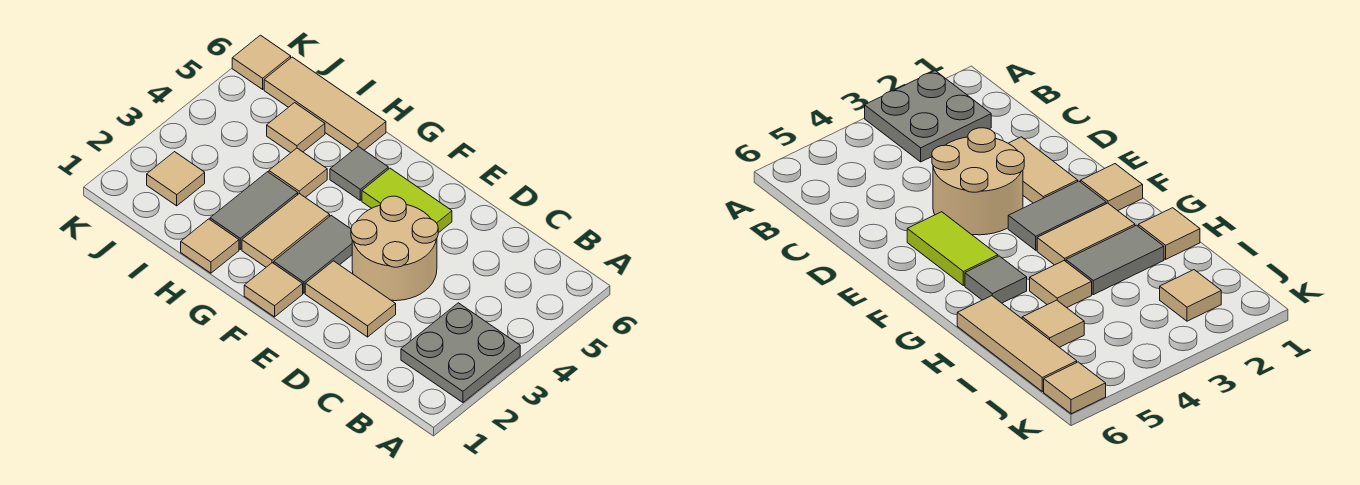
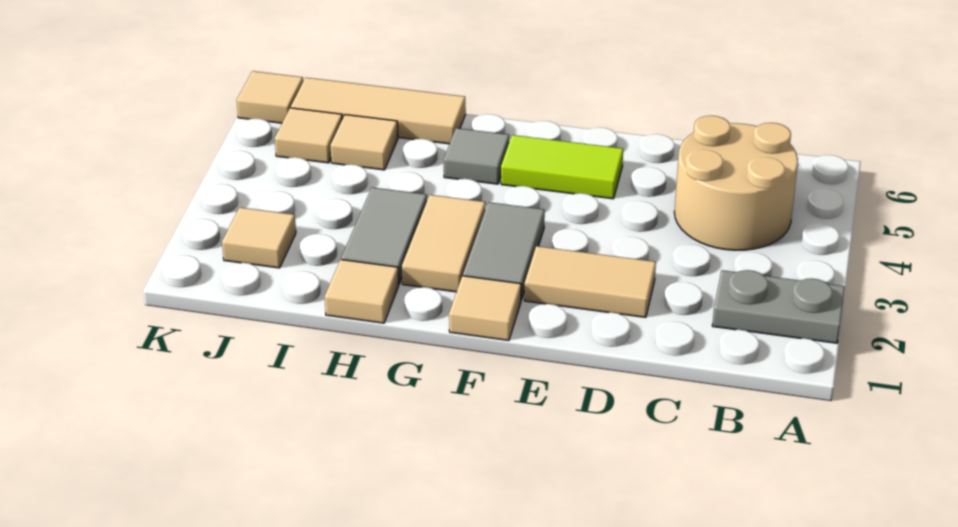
grey plate A2:B3 level 1 -> grey plate A2:B2 level 1
tan round brick D3:E4 level 1 -> tan round brick B4:C5 level 1
tan tile H4 level 1 -> tan tile J5 level 1

